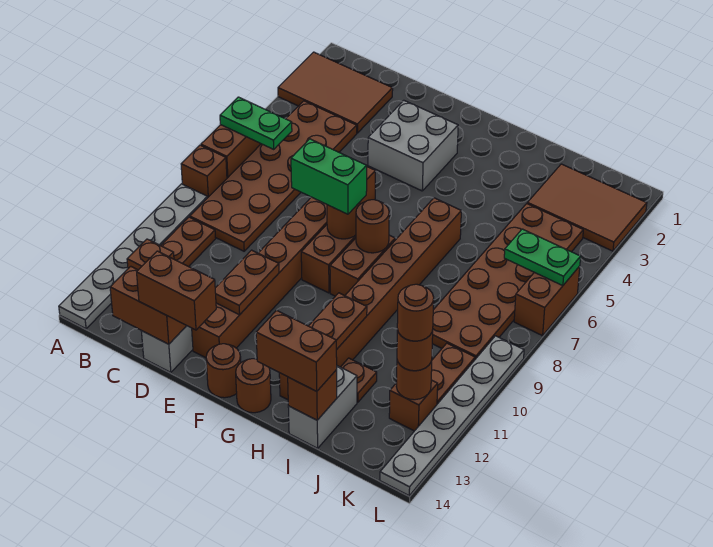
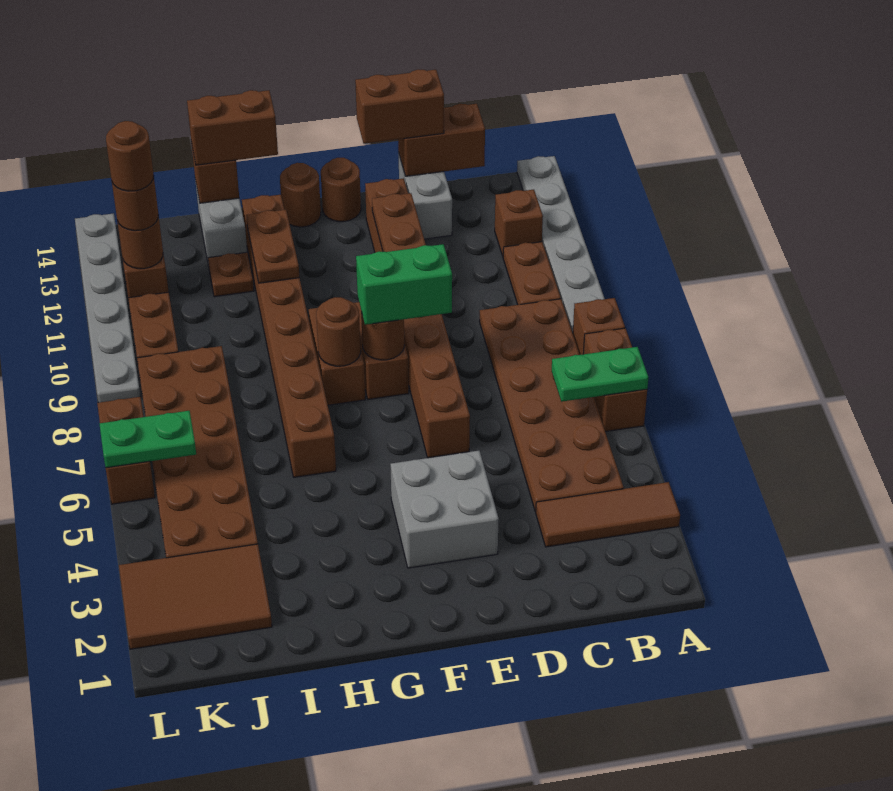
brown tile A2:C3 level 1 -> brown tile A3:C3 level 1

